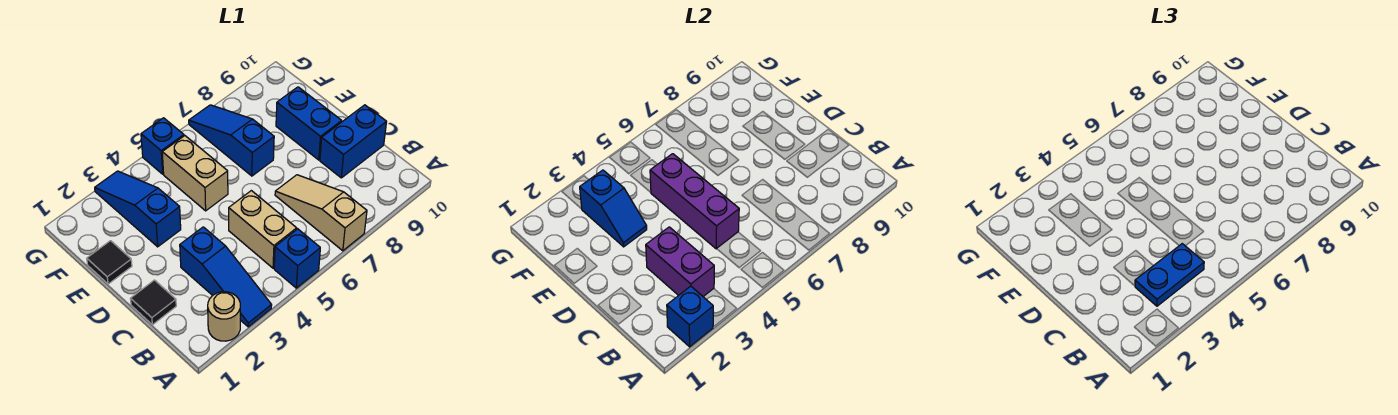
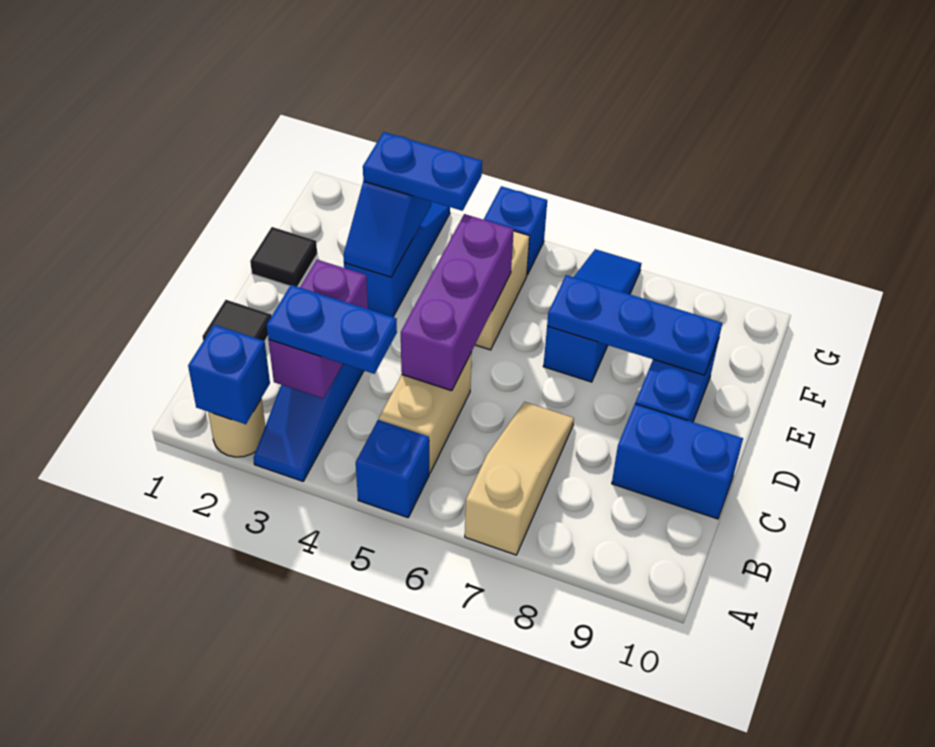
none -> blue plate E7:E9 level 2
none -> blue plate F3:F4 level 3

